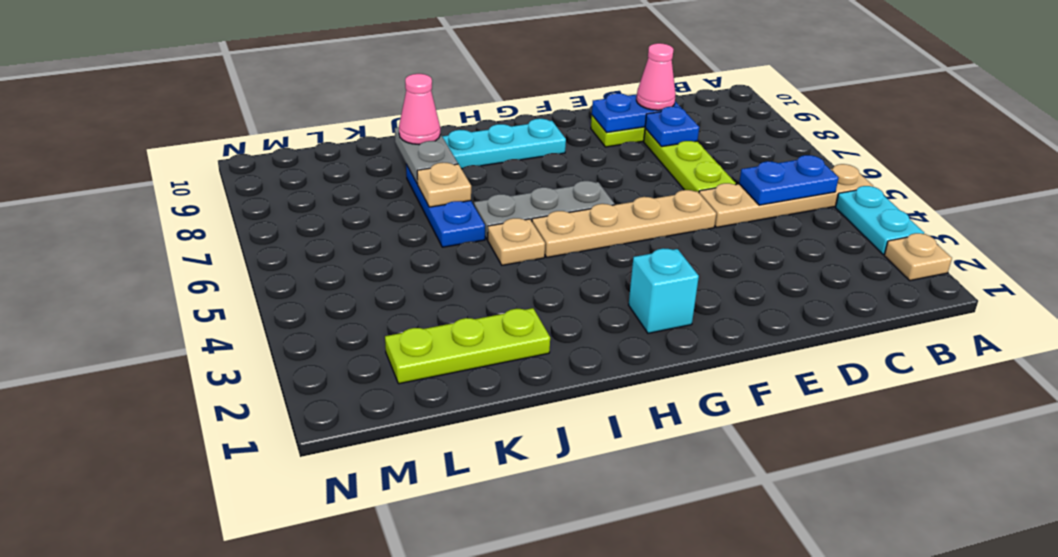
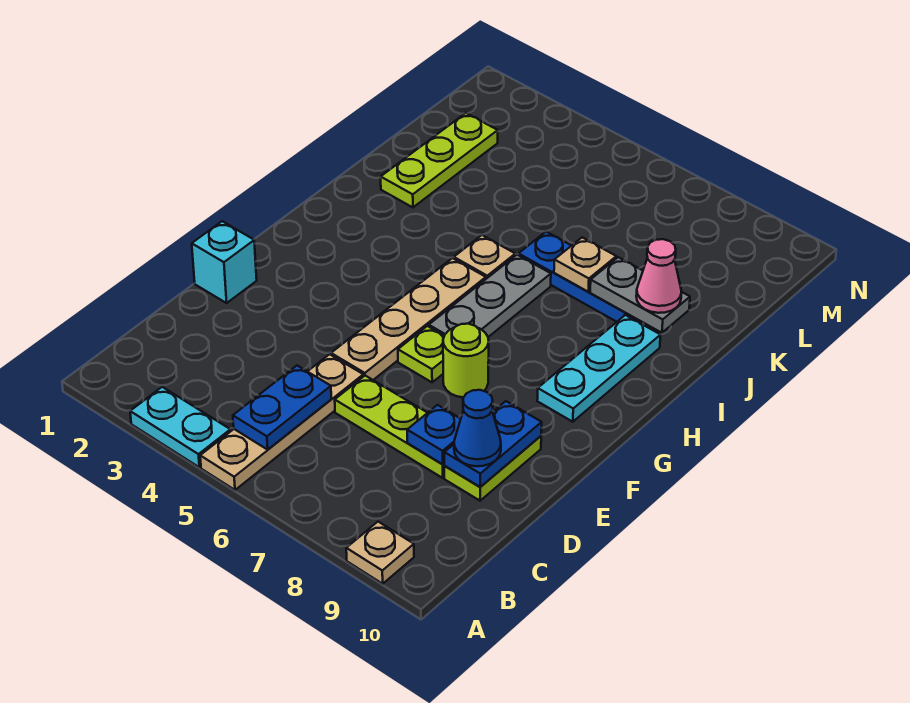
tan plate A2 level 1 -> tan plate A9 level 1
pink cone D9 level 3 -> blue cone D9 level 3
none -> lime plate F6 level 1
none -> lime round brick F7 level 1
cyan brick G2 level 1 -> cyan brick E1 level 1

